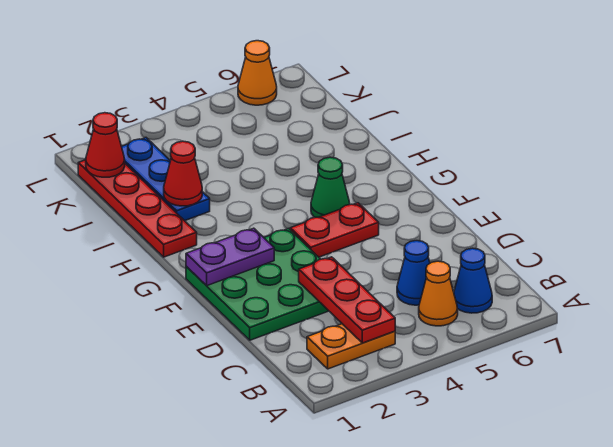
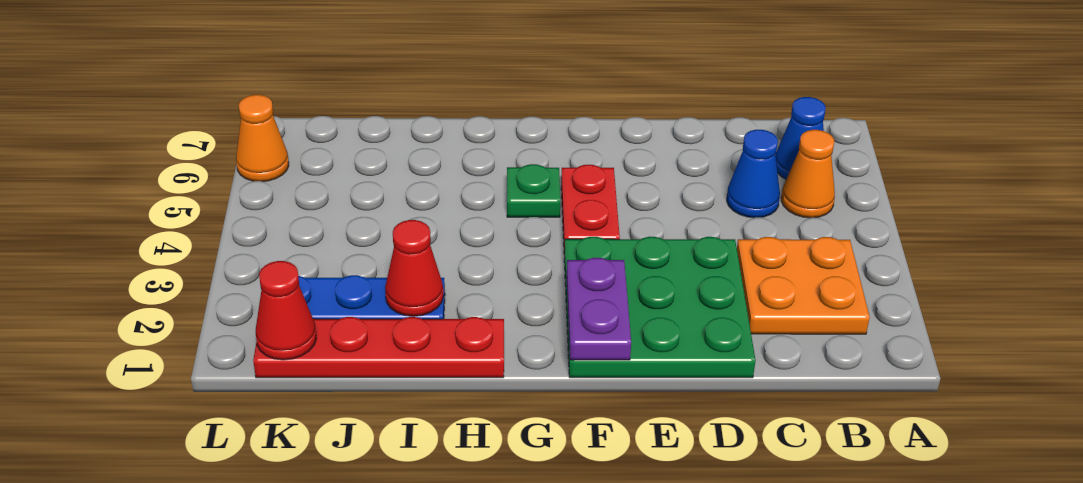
orange plate B2:B3 level 1 -> orange plate B2:C3 level 1
red plate B3:D3 level 2 -> none
green cone G5 level 1 -> green plate G5 level 1

